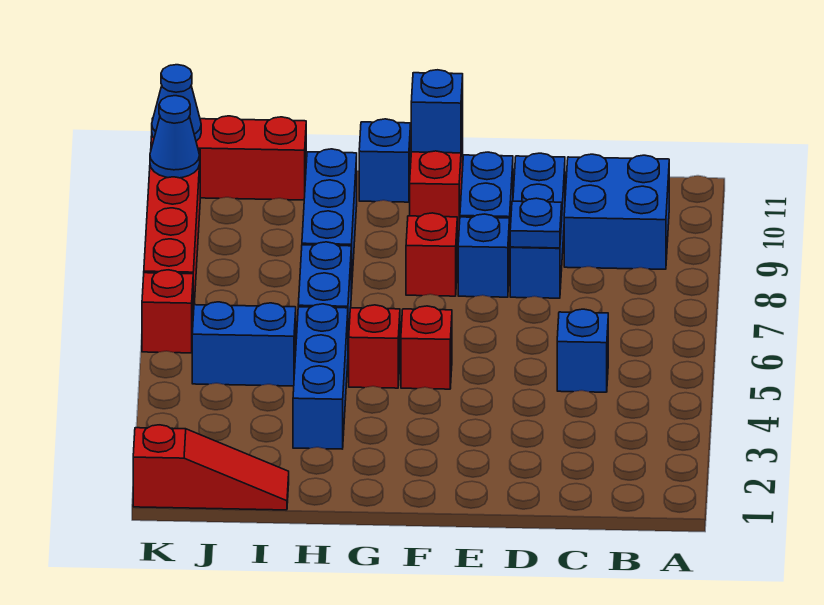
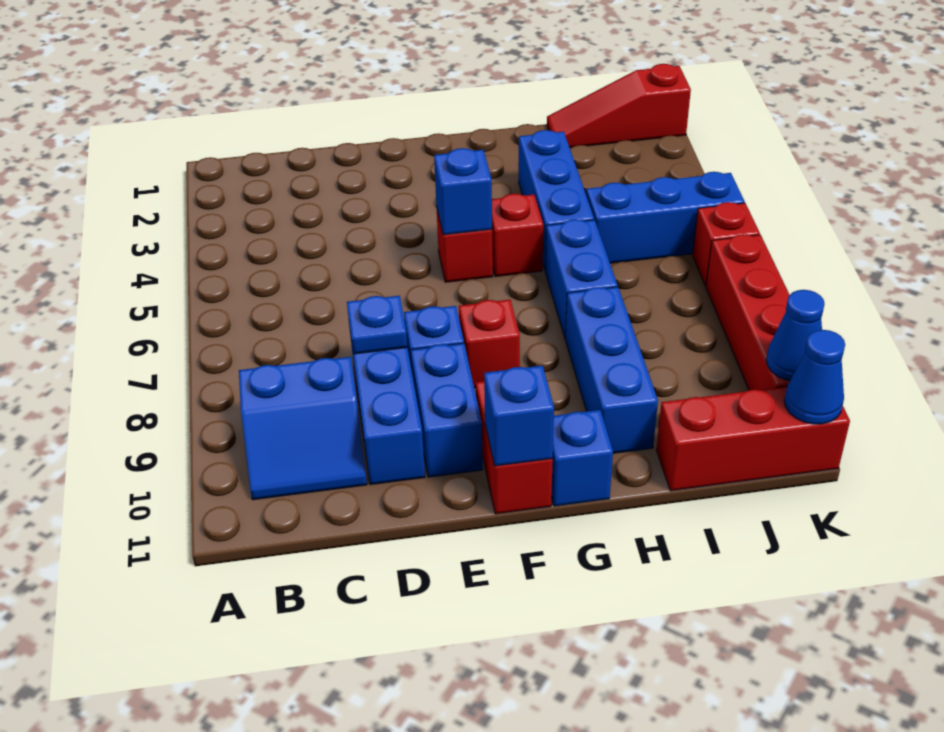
blue brick B9:C10 level 1 -> blue slope B9:C10 level 1 top 9
blue brick C5 level 1 -> blue brick F5 level 2
blue brick I5:J5 level 1 -> blue brick I5:K5 level 1

